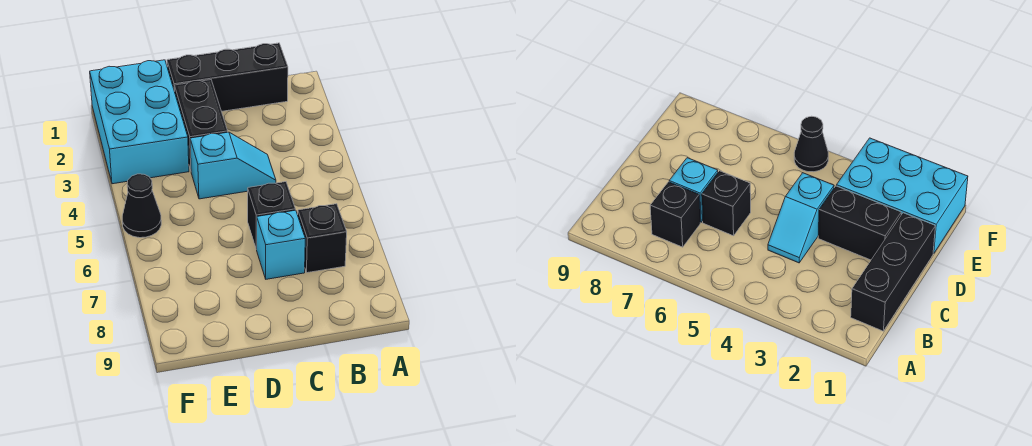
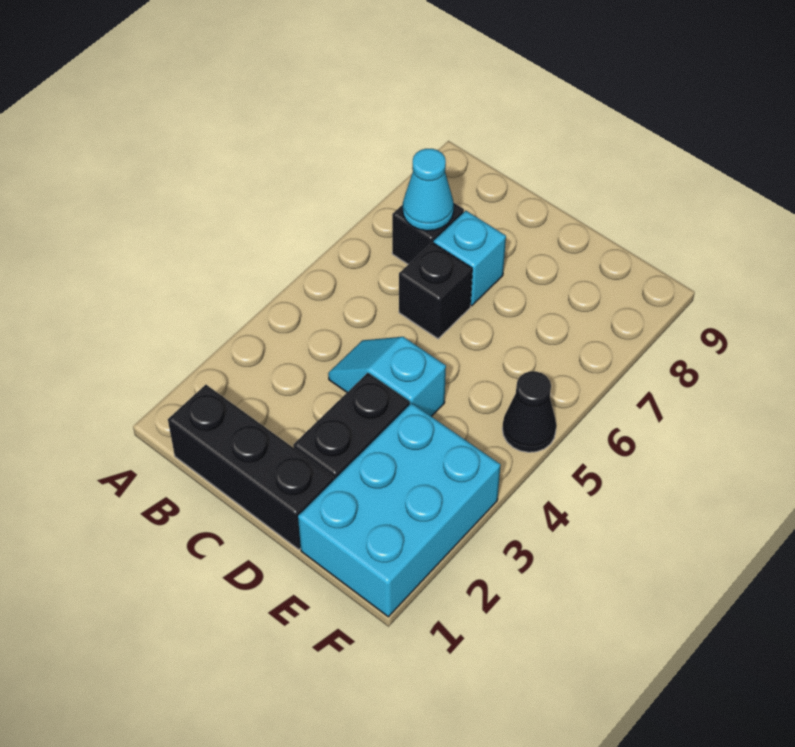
none -> cyan cone B7 level 2

